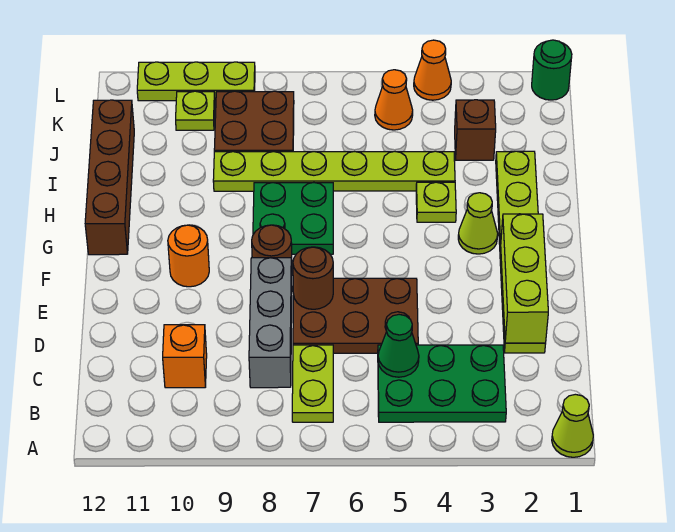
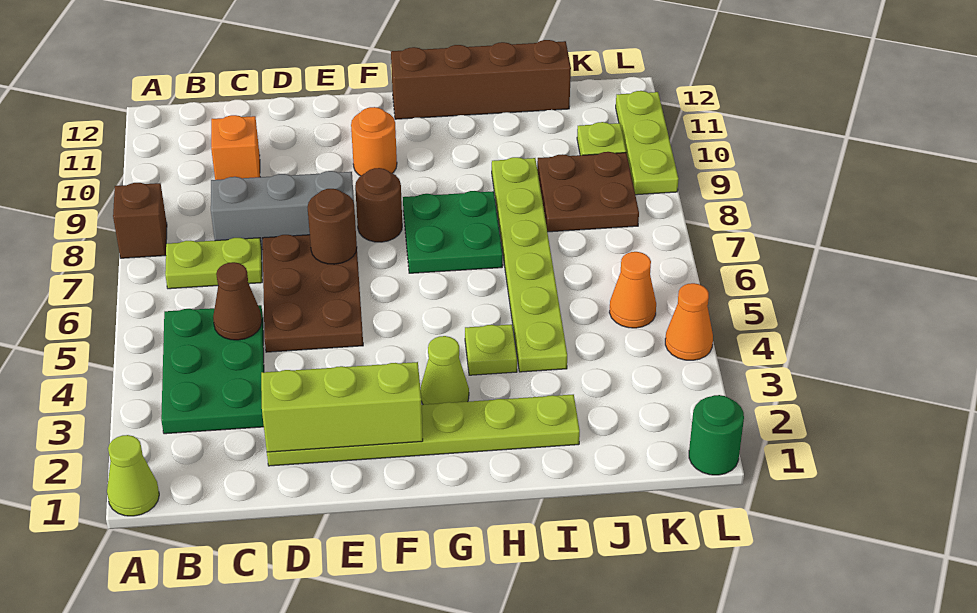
green cone C5 level 2 -> brown cone C5 level 2
brown brick J3 level 1 -> brown brick A8 level 1

